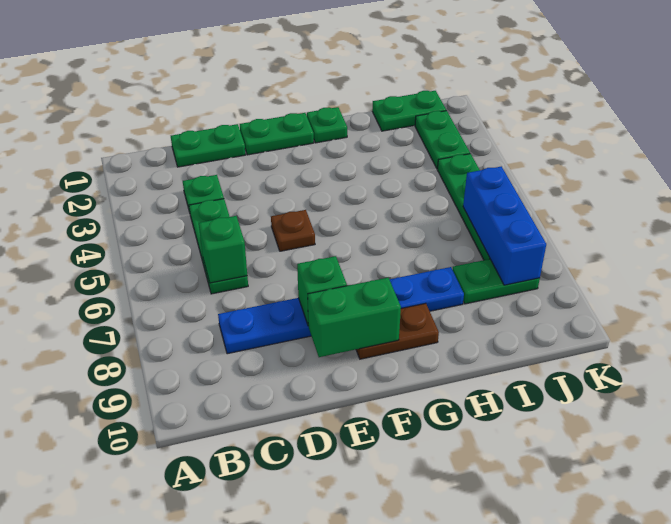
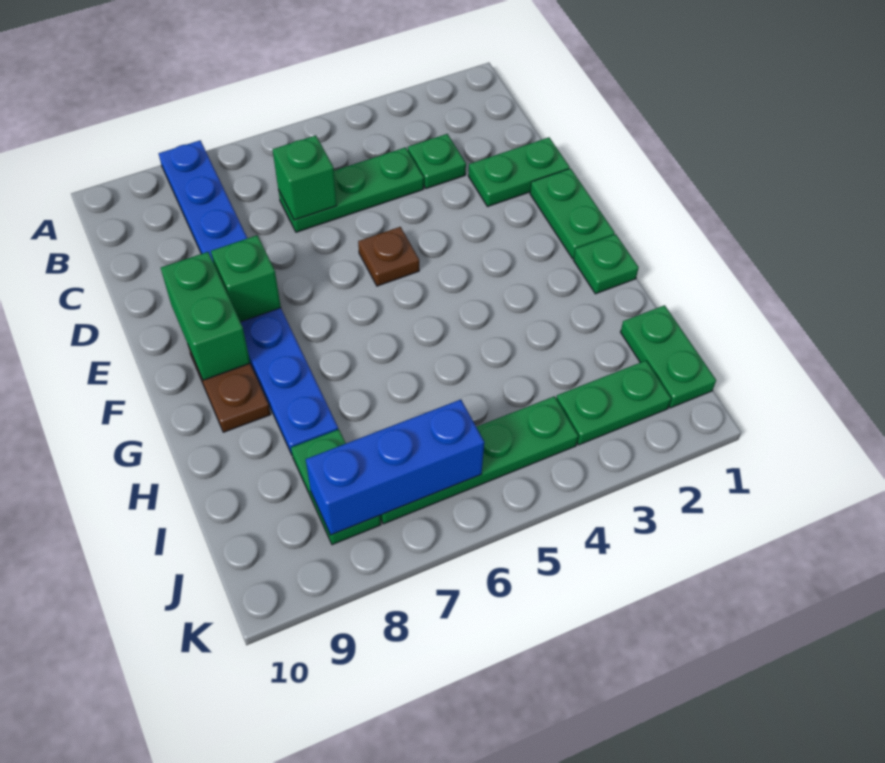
green plate C1:D1 level 1 -> green plate D1:D2 level 1
blue plate C8:H8 level 1 -> blue plate A8:H8 level 1

